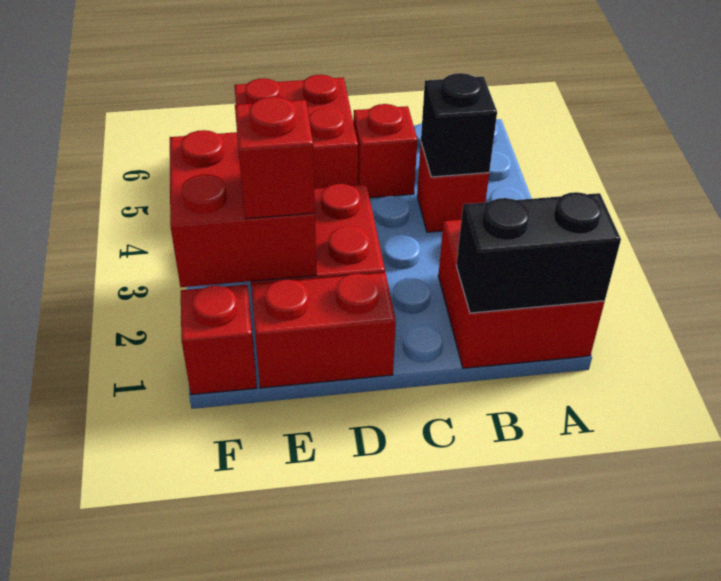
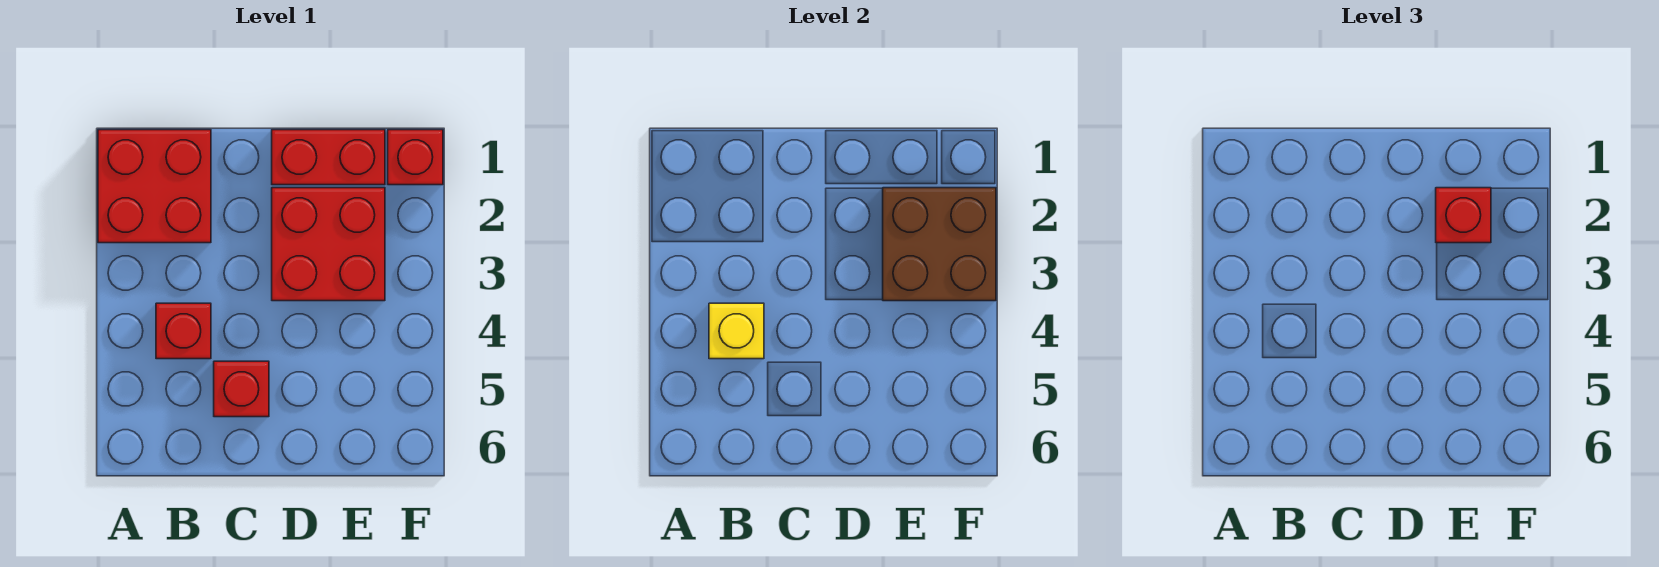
black brick A1:B1 level 2 -> none
black brick B4 level 2 -> yellow brick B4 level 2
red brick D5:E6 level 1 -> none
red brick E2:F3 level 2 -> brown brick E2:F3 level 2

